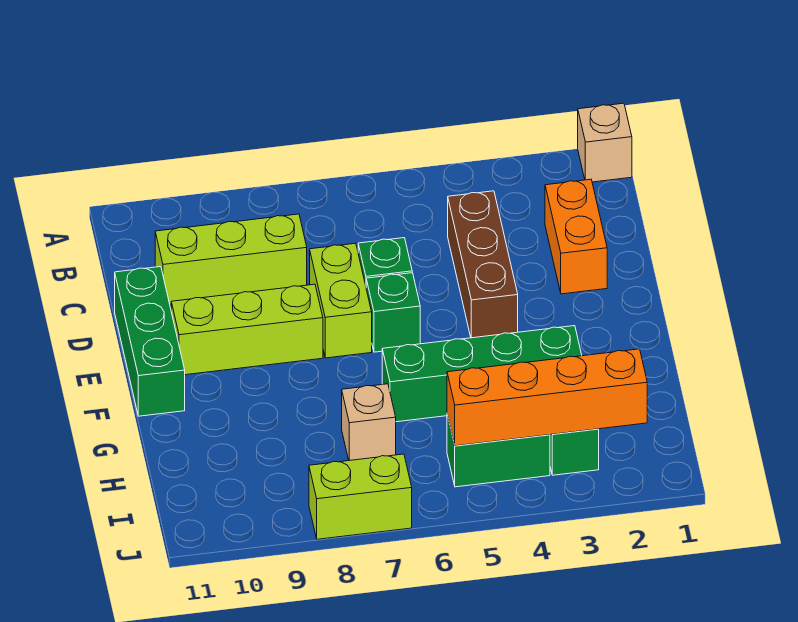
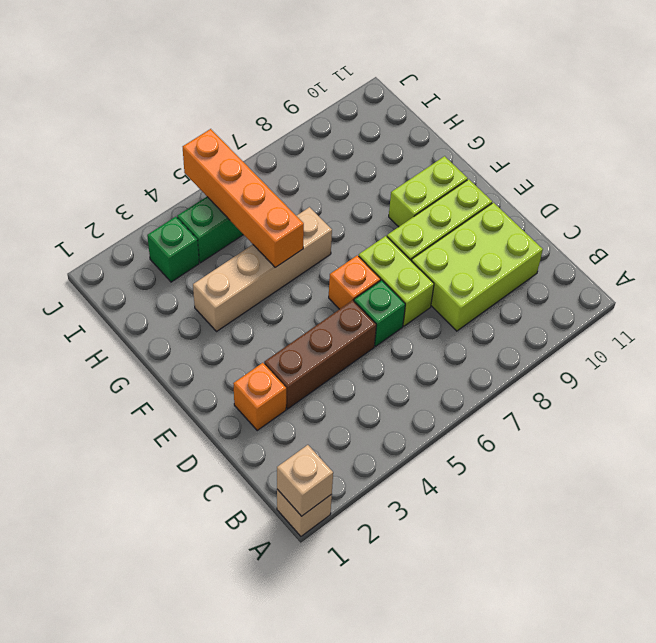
orange brick C2:D2 level 1 -> orange brick D2 level 1
brown brick C4:E4 level 1 -> brown brick D3:D5 level 1
lime brick C8:C10 level 1 -> lime brick C8:D10 level 1
green brick D11:F11 level 1 -> none
green brick E6 level 1 -> orange brick E6 level 1
green brick G3:G6 level 1 -> tan brick G3:G6 level 1
tan brick H7 level 1 -> tan brick A1 level 2
orange brick I2:I5 level 2 -> orange brick G5:J5 level 2
lime brick J7:J8 level 1 -> lime brick F9:F10 level 1

